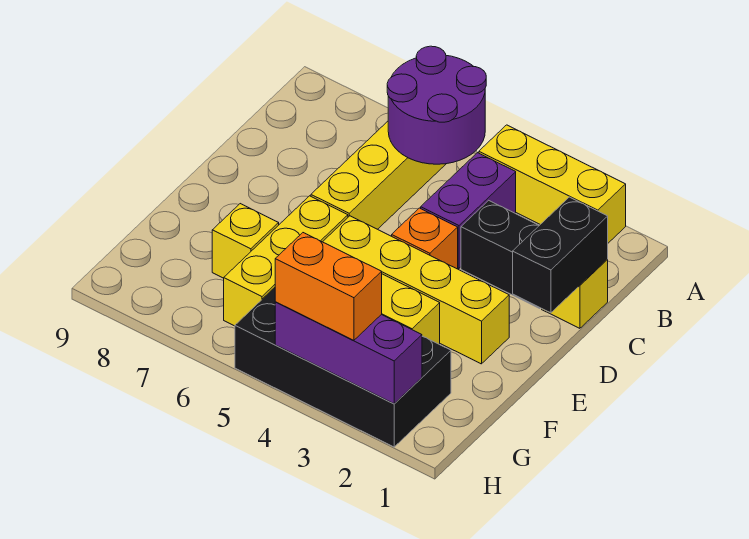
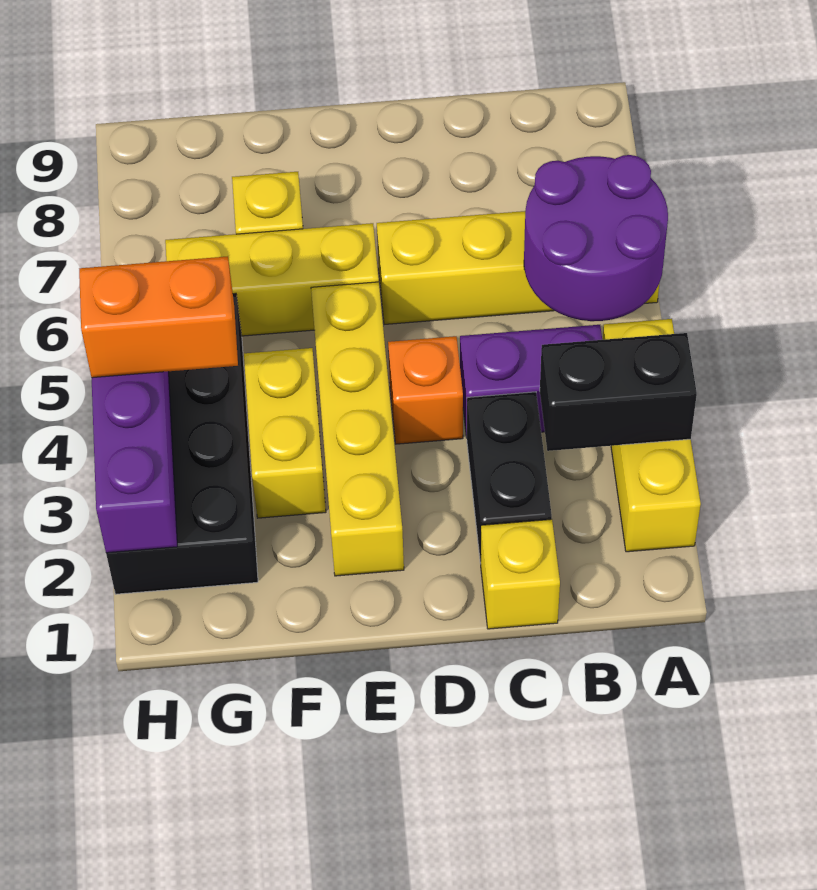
black brick C1:D1 level 2 -> black brick A3:B3 level 2
orange brick H3:H4 level 3 -> orange brick G4:H4 level 3

